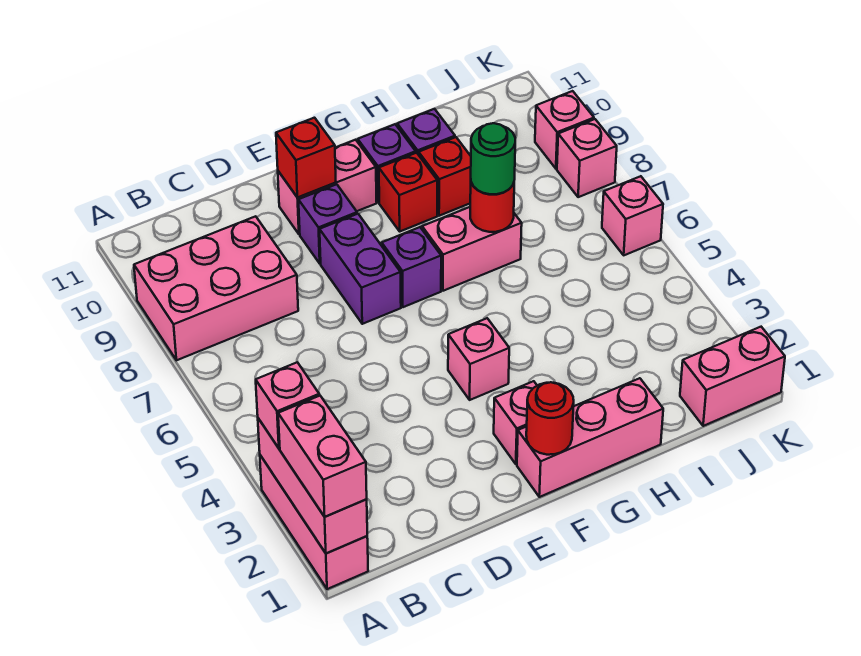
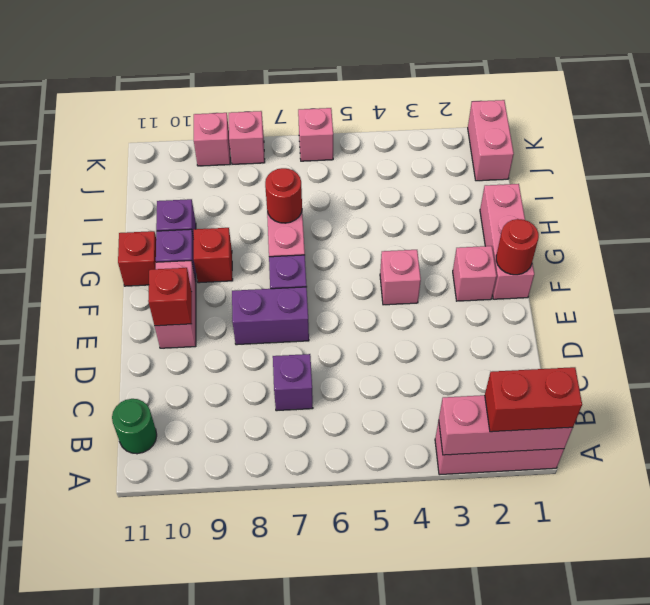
pink brick A1:A2 level 3 -> red brick A1:A2 level 3
pink brick A3 level 3 -> none
pink brick A8:C9 level 1 -> none
purple brick E9 level 1 -> purple brick C7 level 1
green round brick H7 level 3 -> green round brick B11 level 1
red brick H9 level 1 -> red brick G11 level 1

